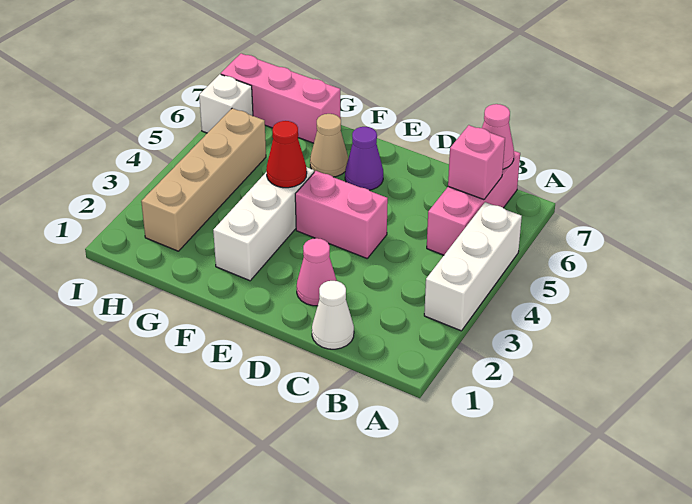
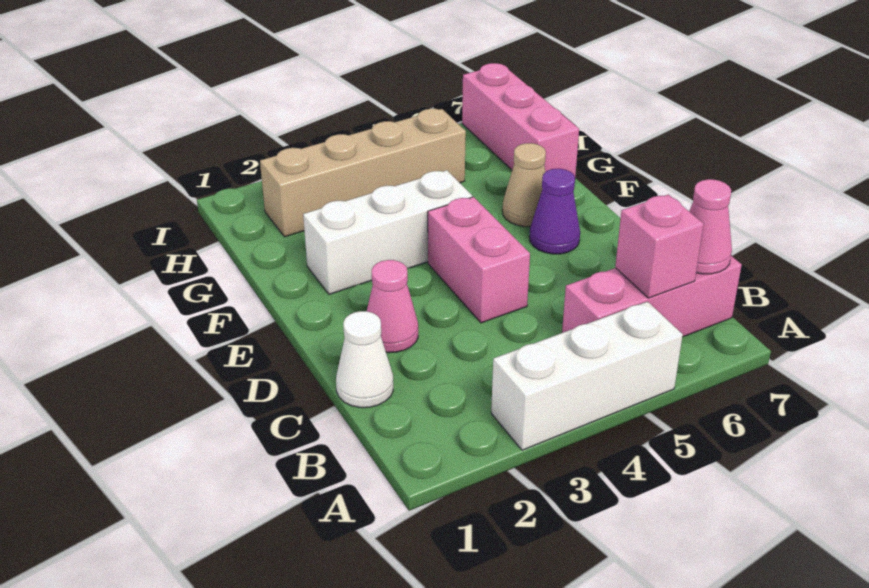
red cone F4 level 2 -> none
white brick I6 level 1 -> none

